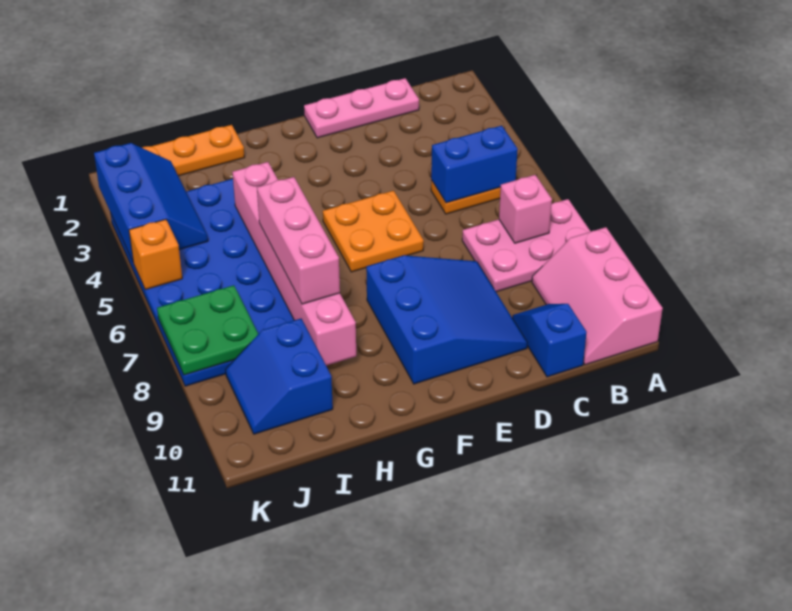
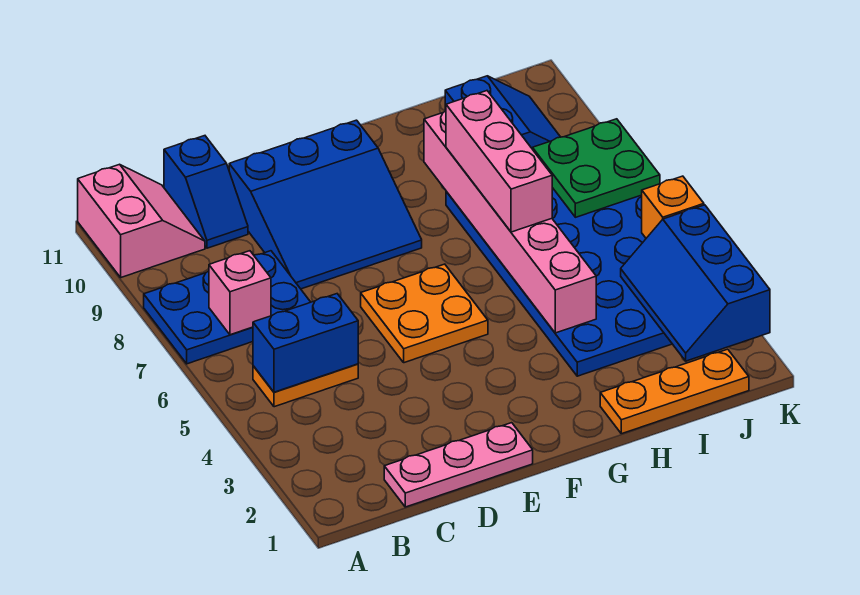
pink plate A7:C8 level 1 -> blue plate A7:C8 level 1
pink slope A9:B11 level 1 top A -> pink slope A10:B11 level 1 top A
blue slope D8:F10 level 1 top F -> blue slope D8:F10 level 1 top 10

